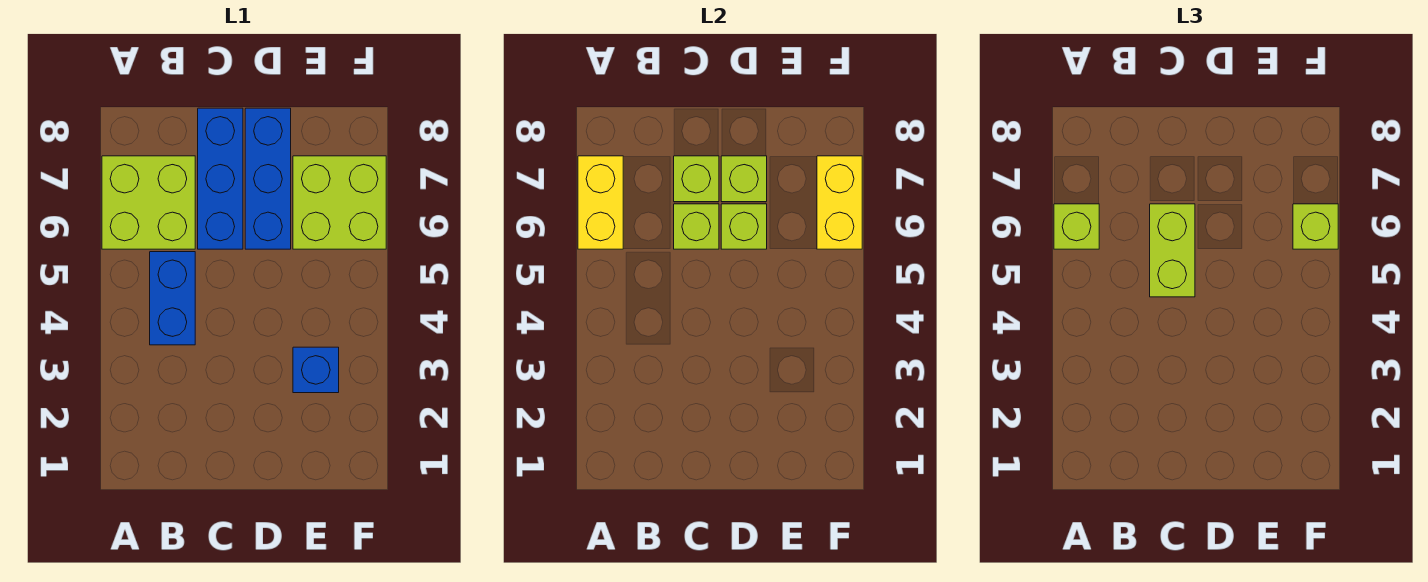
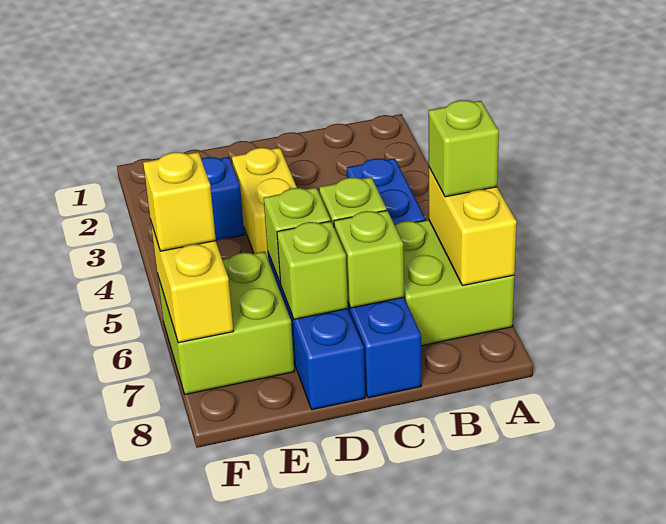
lime brick C5:C6 level 3 -> none
none -> yellow brick D3:D4 level 1
lime brick F6 level 3 -> yellow brick F6 level 3

